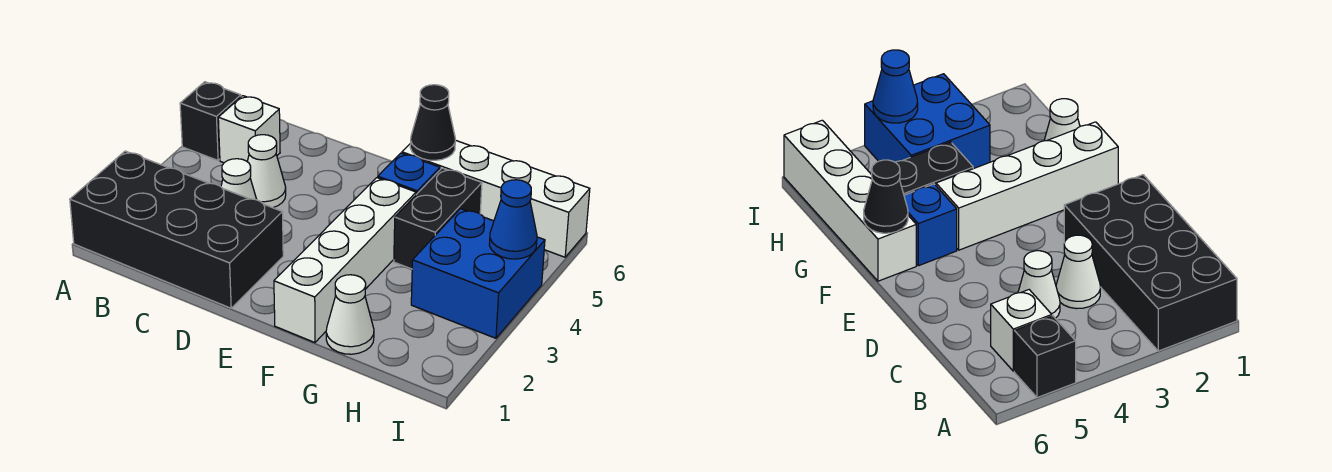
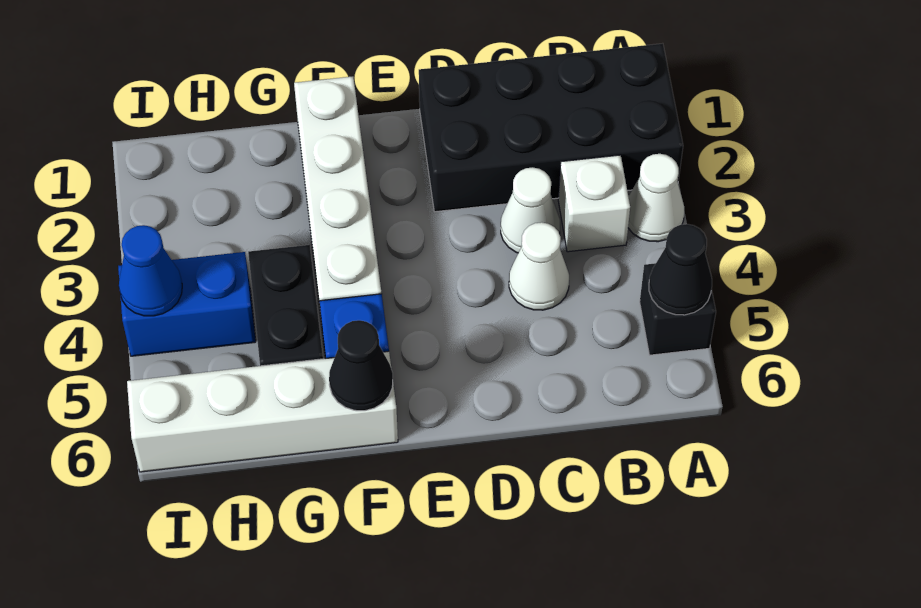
none -> black cone A5 level 2
white brick B5 level 1 -> white brick B3 level 1
white cone G1 level 1 -> white cone A3 level 1
blue brick H3:I4 level 1 -> blue brick H4:I4 level 1

